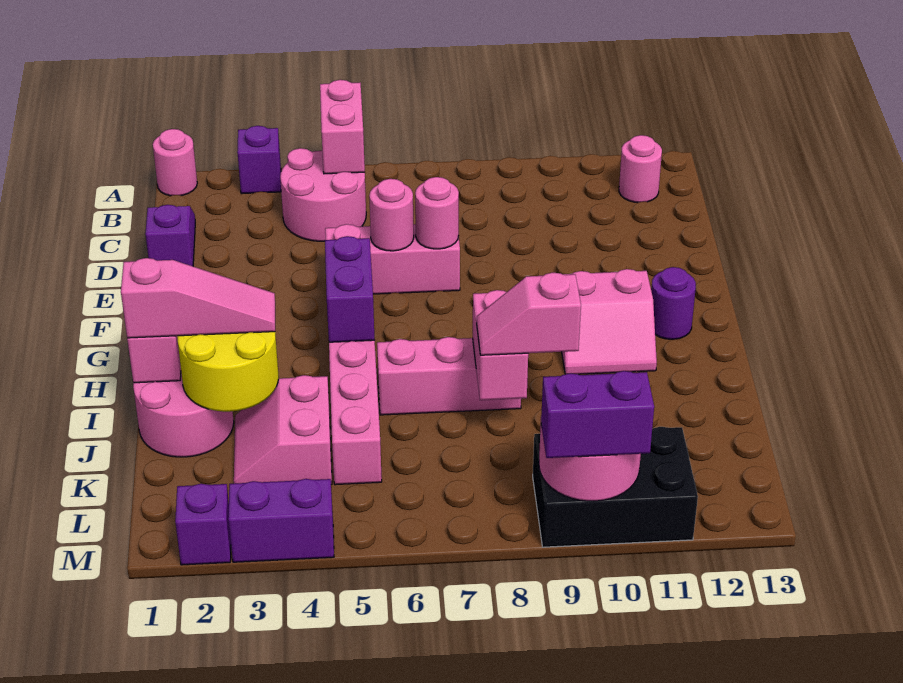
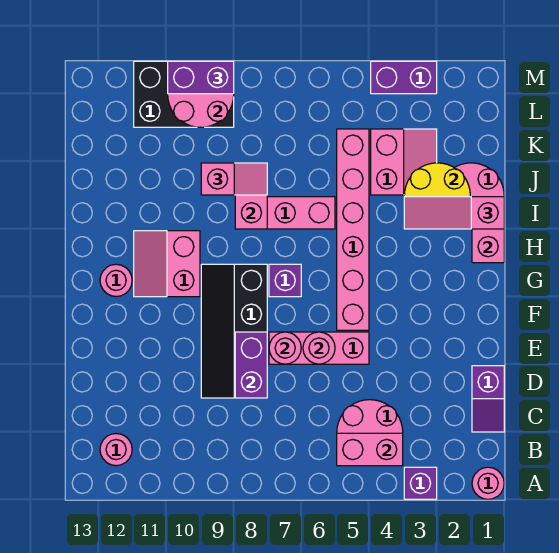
pink brick A5:B5 level 2 -> pink brick B4:B5 level 2
none -> black slope D8:G9 level 1 top 8
purple brick G5:H5 level 2 -> purple brick D8:E8 level 2
pink slope G10:H11 level 1 top G -> pink slope G10:H11 level 1 top 10
purple round brick G12 level 1 -> pink round brick G12 level 1
purple brick M2 level 1 -> purple brick G7 level 1

